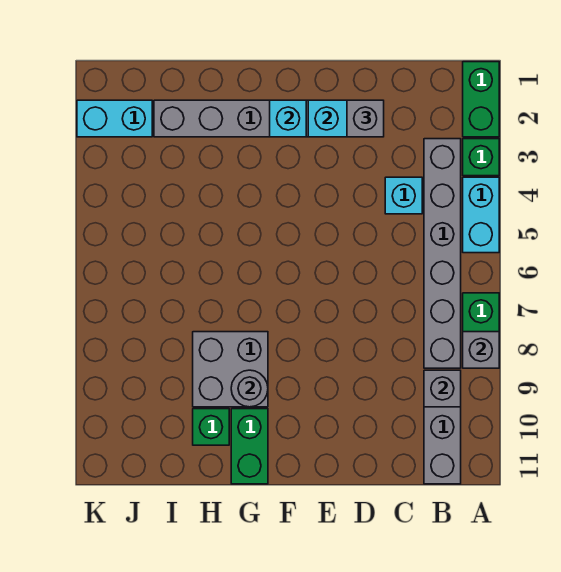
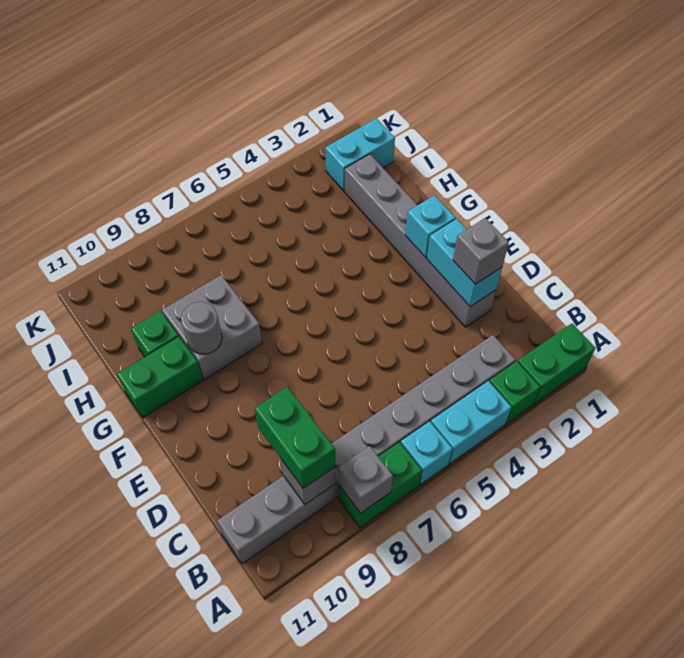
none -> green brick B9:C9 level 3
cyan brick C4 level 1 -> cyan brick A6 level 1
cyan brick J2:K2 level 1 -> cyan brick J1:J2 level 1

